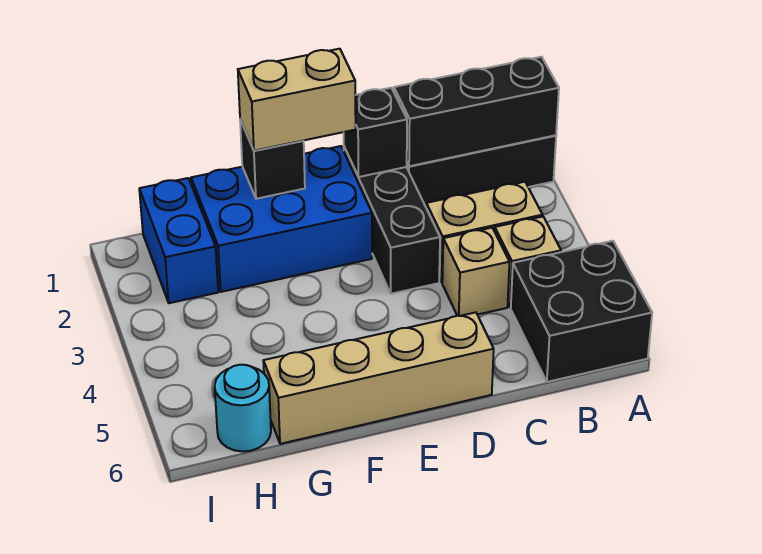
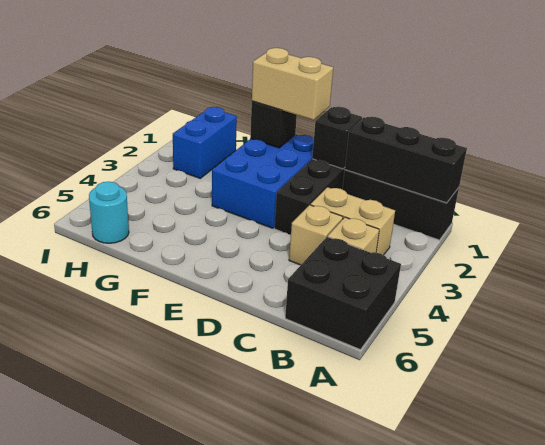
tan brick D6:G6 level 1 -> none
blue brick E1:G2 level 1 -> blue brick E1:F3 level 1

